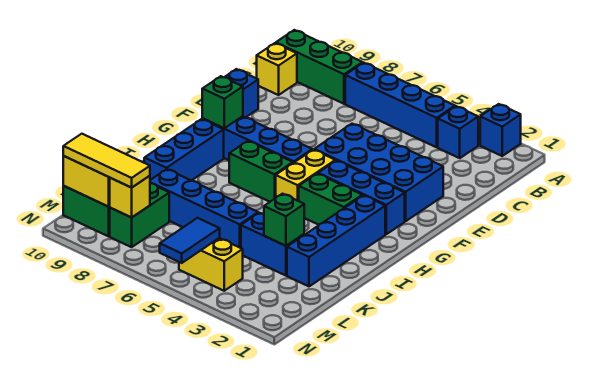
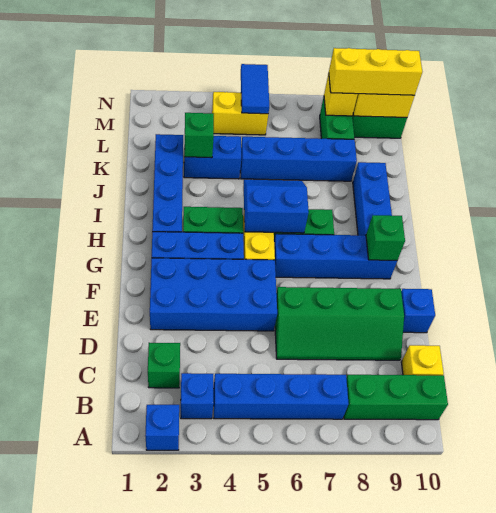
none -> green brick C2 level 1
none -> green slope D6:E9 level 1 top E
none -> blue slope H5:I6 level 2 top H
yellow tile M8:M10 level 3 -> yellow brick M8:M10 level 3

